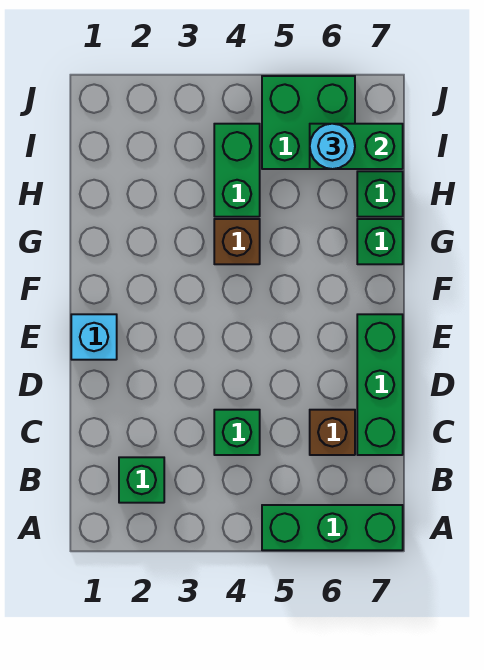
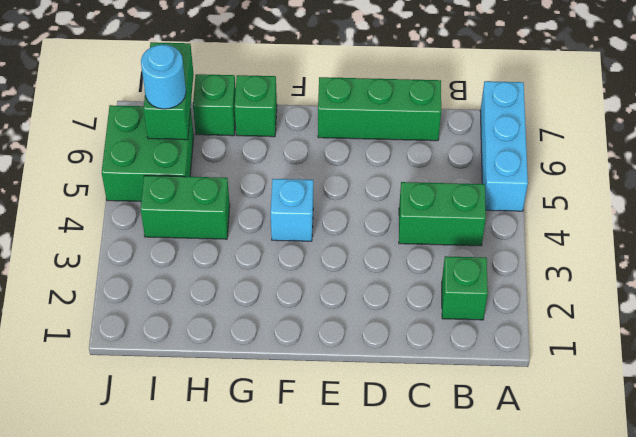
green brick A5:A7 level 1 -> cyan brick A5:A7 level 1
green brick C4 level 1 -> green brick B4:C4 level 1
brown brick C6 level 1 -> none
cyan brick E1 level 1 -> cyan brick F4 level 1
brown brick G4 level 1 -> none

